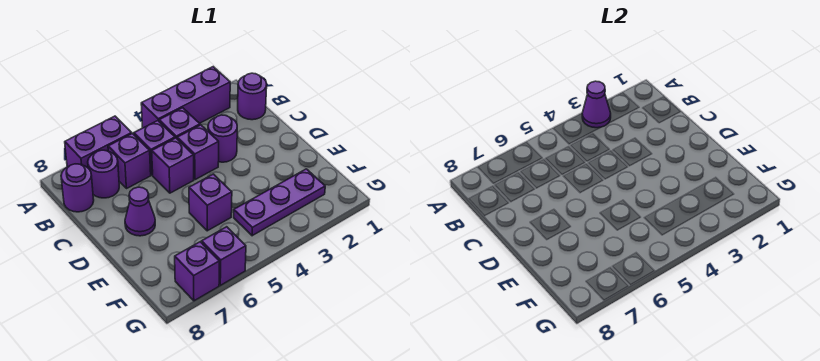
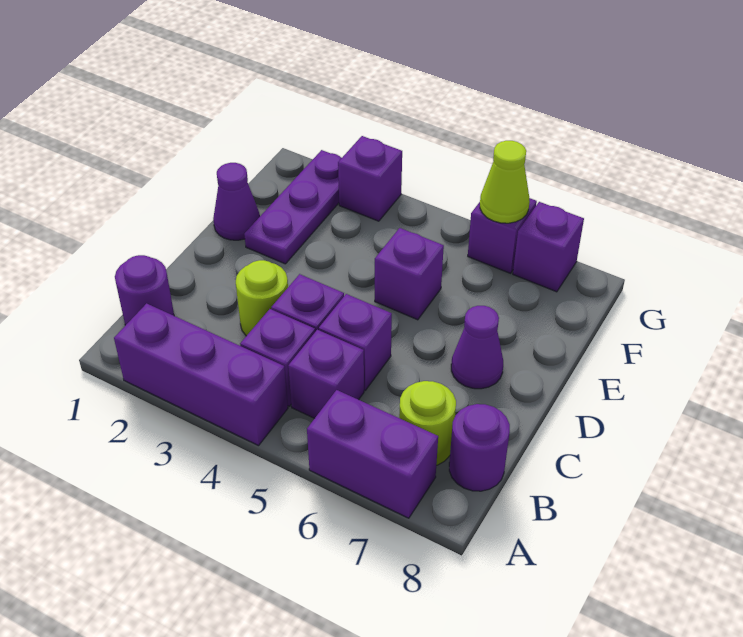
purple cone A3 level 2 -> purple cone E1 level 1
purple brick B6 level 1 -> purple brick G3 level 1
purple round brick B7 level 1 -> lime round brick B7 level 1
purple round brick C3 level 1 -> lime round brick C3 level 1
purple plate F2:F4 level 1 -> purple plate E2:G2 level 1
none -> lime cone G6 level 2

